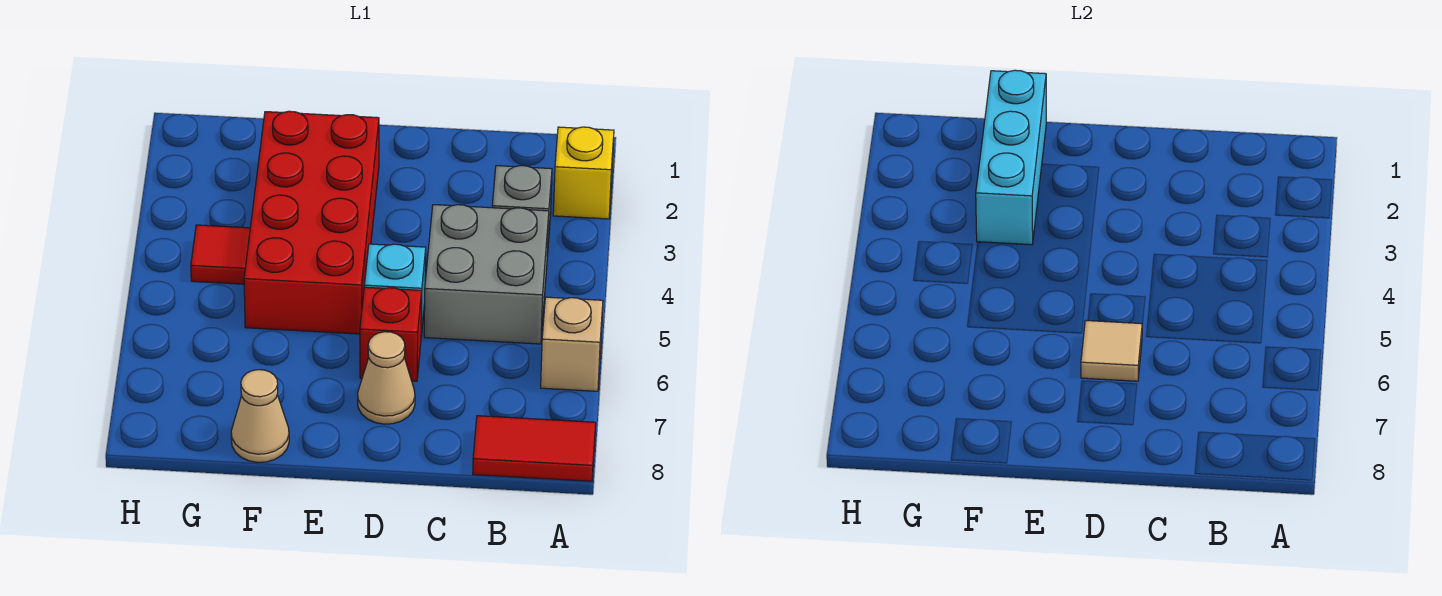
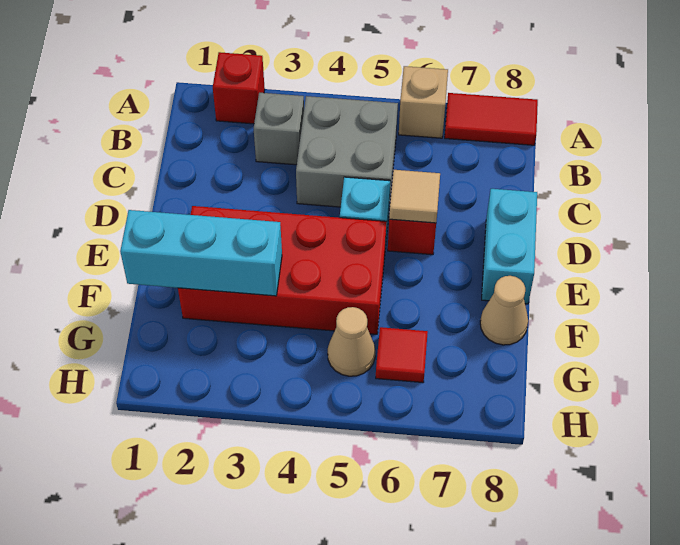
yellow brick A2 level 1 -> red brick A2 level 1
red tile A8:B8 level 1 -> red tile A7:A8 level 1
tan cone D7 level 1 -> tan cone G5 level 1
none -> cyan brick D8:E8 level 1
red tile G4 level 1 -> red tile G6 level 1

